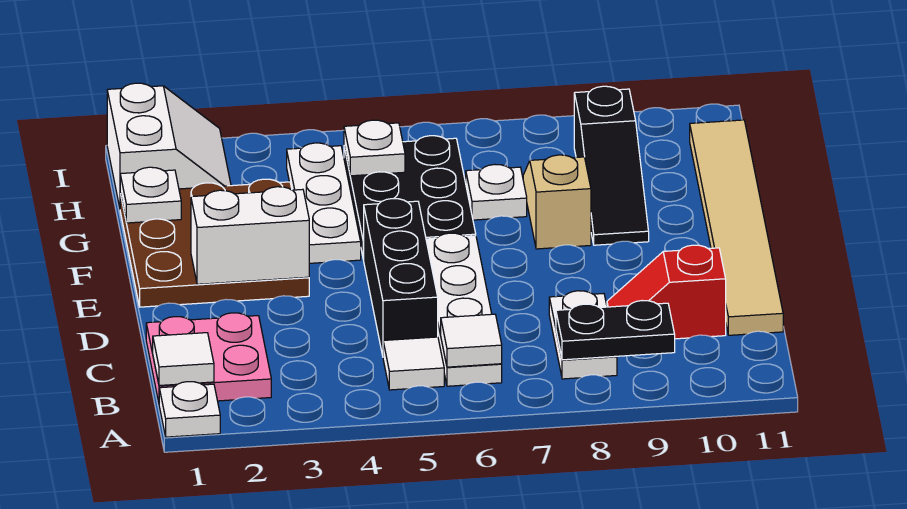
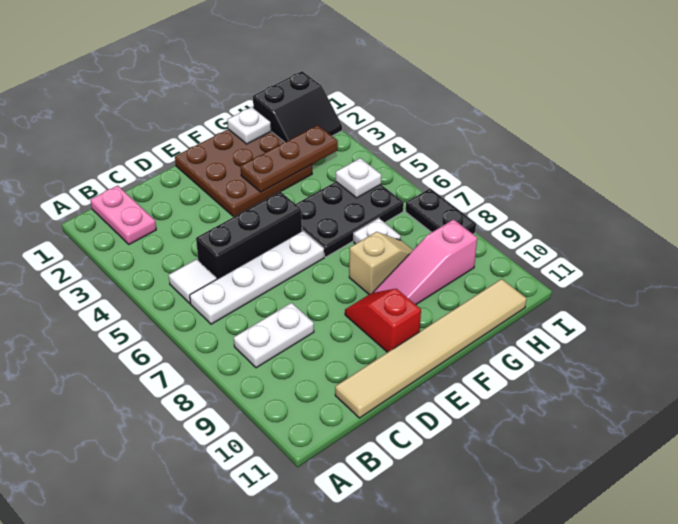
white plate A1 level 1 -> none
pink plate B1:C2 level 1 -> pink plate B1:B2 level 1
white tile B1 level 2 -> none
white tile B6 level 2 -> none
black plate B8:B9 level 2 -> black plate I7:I8 level 1
red slope C9:C10 level 1 top 10 -> red slope E9:E10 level 1 top 10
white brick E2:E3 level 2 -> none
none -> brown plate F3:H3 level 2
white plate F4:H4 level 1 -> none
black slope F9:H9 level 1 top H -> pink slope F9:H9 level 1 top H
white slope H1:I2 level 1 top 1 -> black slope H1:I2 level 1 top 1

